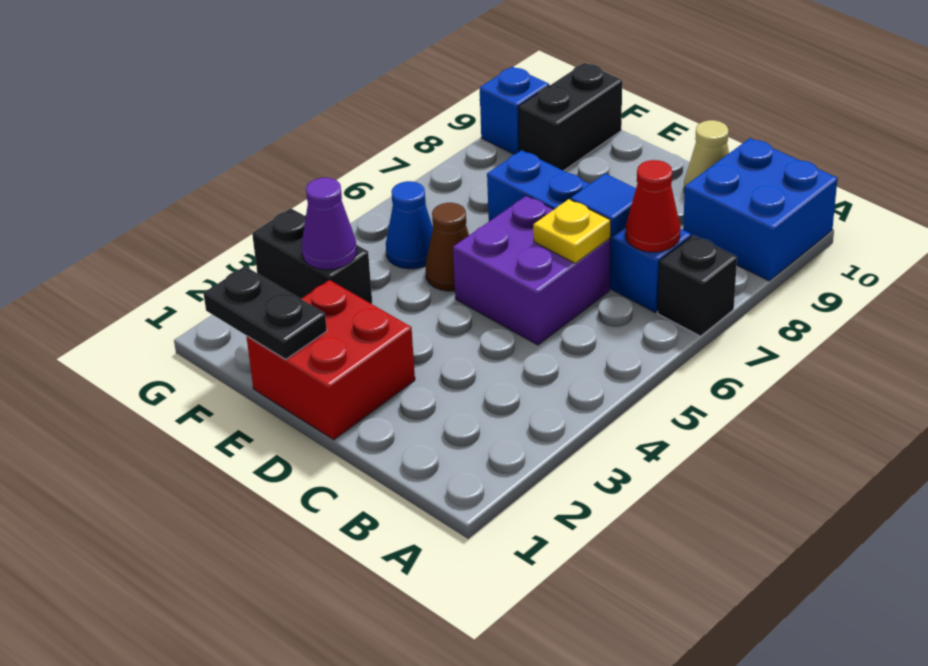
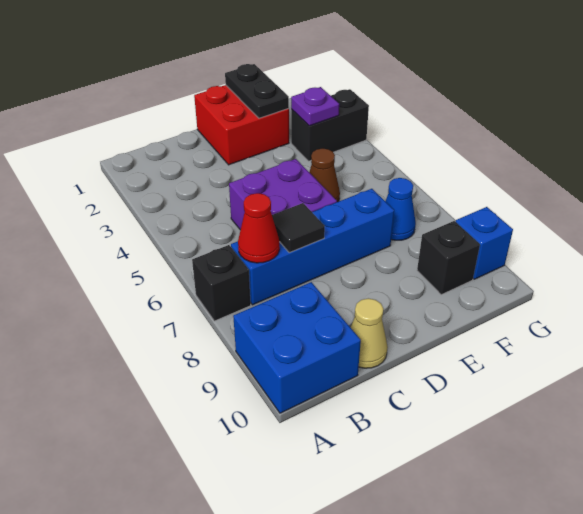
yellow plate C6 level 2 -> none
blue tile C7 level 2 -> black tile C7 level 2
black plate E1:F1 level 2 -> black plate E1:E2 level 2
purple cone F3 level 2 -> purple plate F3 level 2
blue cone F5 level 1 -> blue cone F7 level 1
black brick F9:F10 level 1 -> black brick F9 level 1

